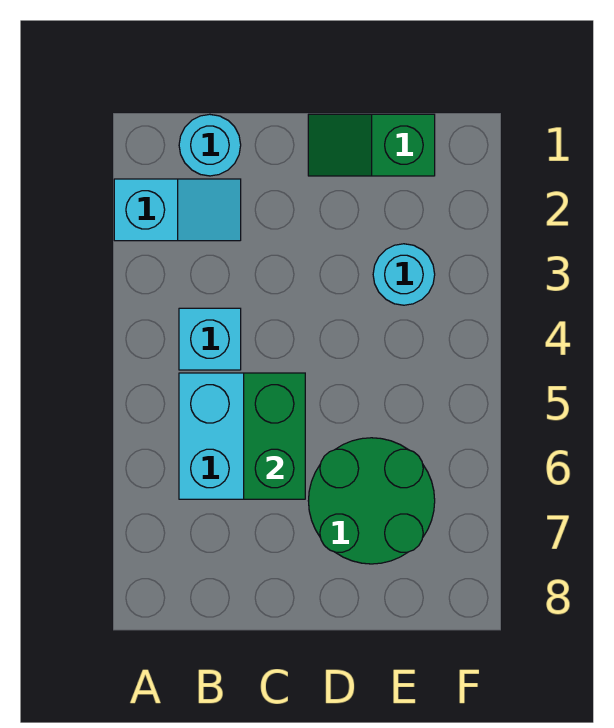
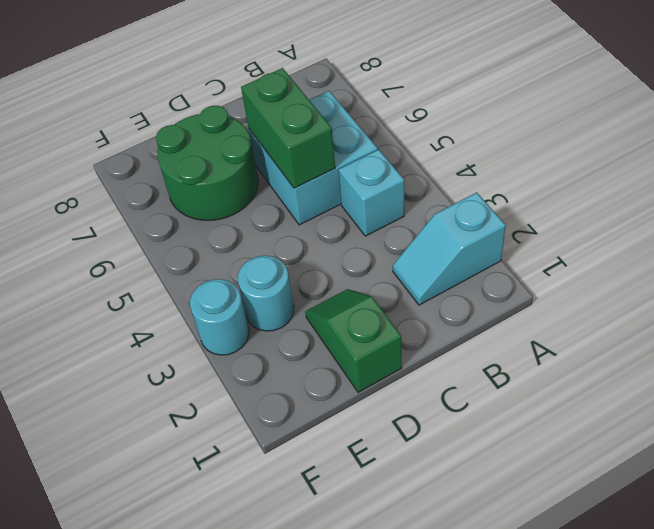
cyan round brick B1 level 1 -> cyan round brick F3 level 1
green slope D1:E1 level 1 top E -> green slope D1:D2 level 1 top 1

